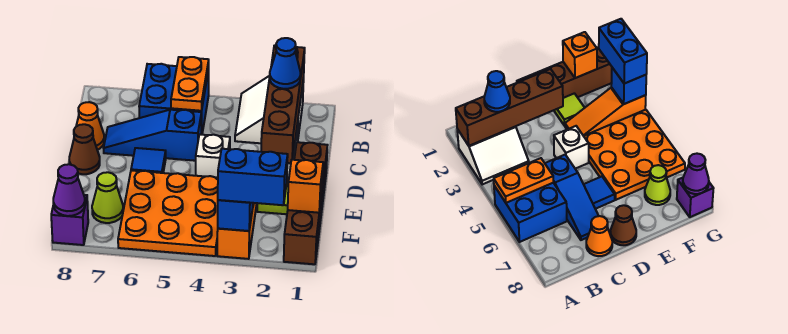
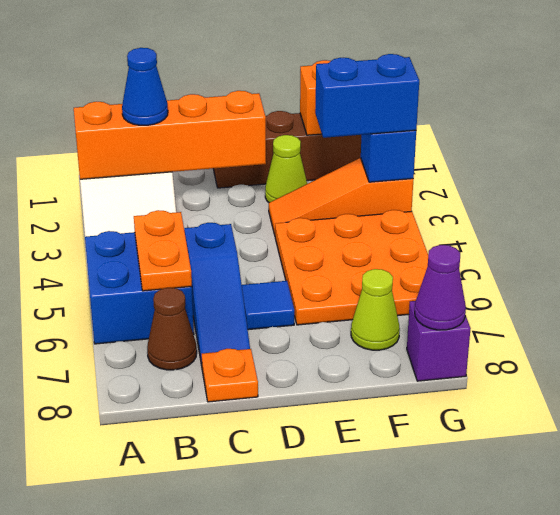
brown brick A2:D2 level 2 -> orange brick A2:D2 level 2
orange plate A5:B5 level 2 -> orange plate B5:B6 level 2
orange cone C8 level 1 -> orange plate C8 level 1
white brick D4 level 1 -> none
brown cone D8 level 1 -> brown cone B7 level 1
lime tile E2 level 1 -> lime cone E2 level 1
blue brick G2:G3 level 3 -> blue brick F3:G3 level 3

